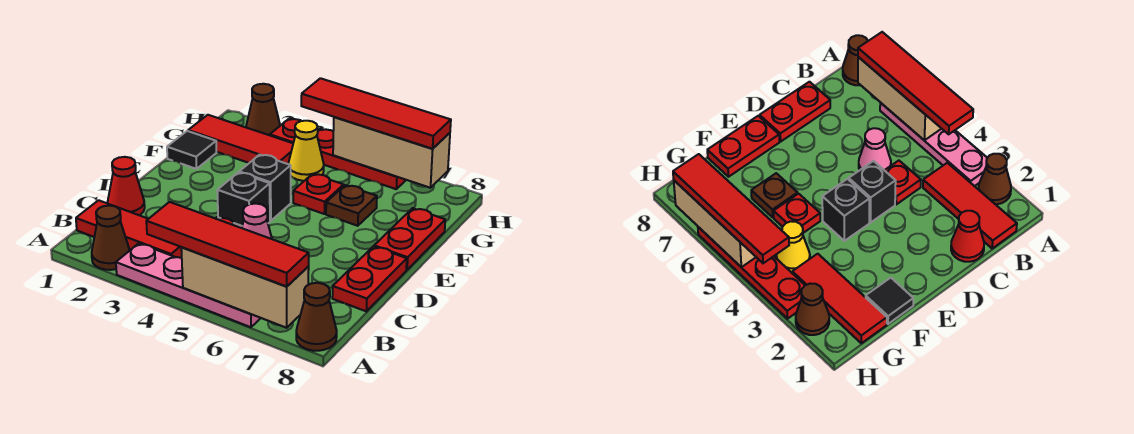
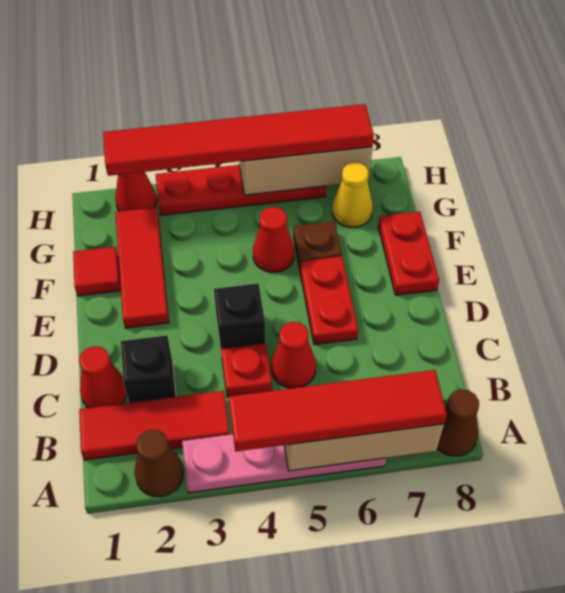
pink cone C5 level 1 -> red cone C5 level 1
red plate C8:D8 level 1 -> red plate D6:E6 level 1
black brick E4 level 1 -> black brick C2 level 1
black tile F1 level 1 -> red tile F1 level 1
red plate F5 level 1 -> red cone F5 level 1
red tile G1:G3 level 1 -> red tile E2:G2 level 1
yellow cone G4 level 1 -> yellow cone G7 level 1
brown cone H2 level 1 -> red cone H2 level 1
red tile H4:H7 level 3 -> red tile H2:H7 level 3

